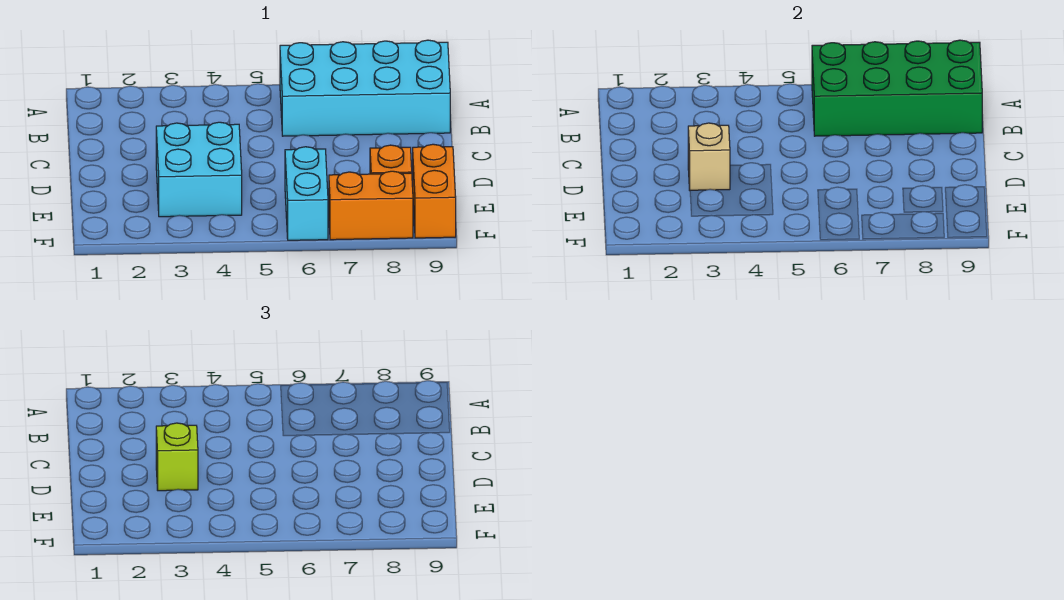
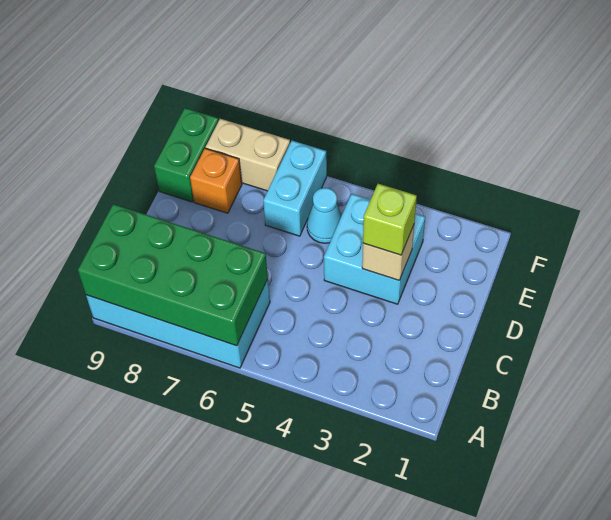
none -> cyan cone E5 level 1
orange brick E9:F9 level 1 -> green brick E9:F9 level 1
orange brick F7:F8 level 1 -> tan brick F7:F8 level 1

